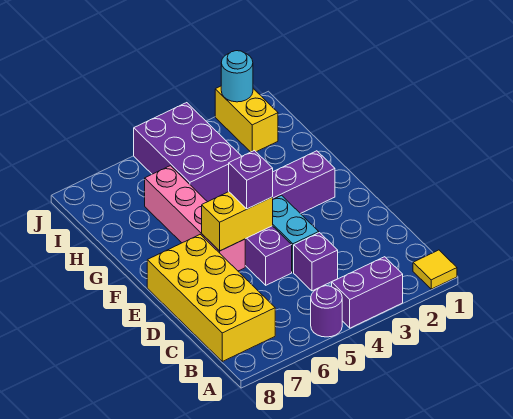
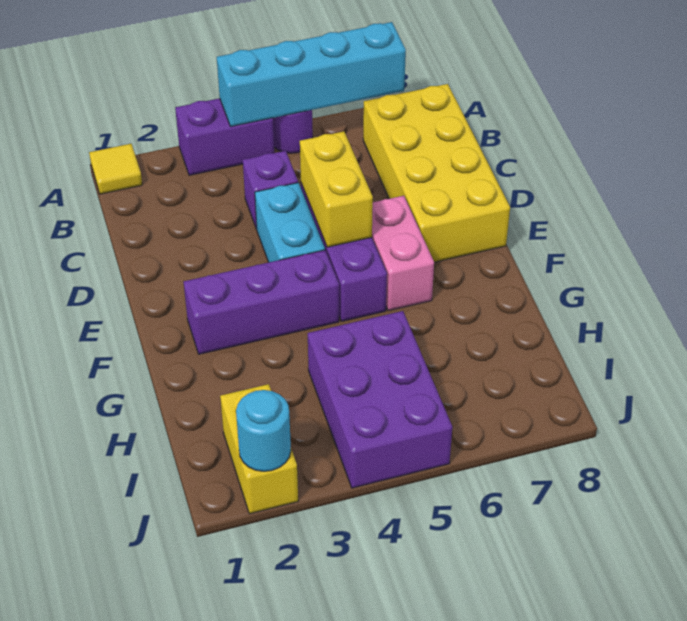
none -> cyan brick A4:A7 level 2
yellow brick E5:E6 level 2 -> yellow brick D5:E5 level 2
purple brick E5 level 3 -> none
pink brick E6:H6 level 1 -> pink brick E6:F6 level 1

